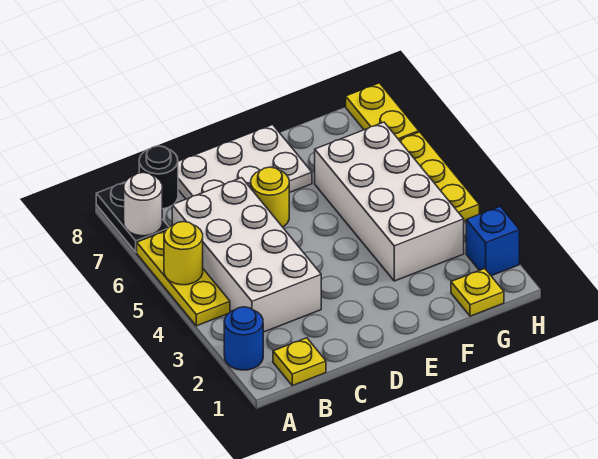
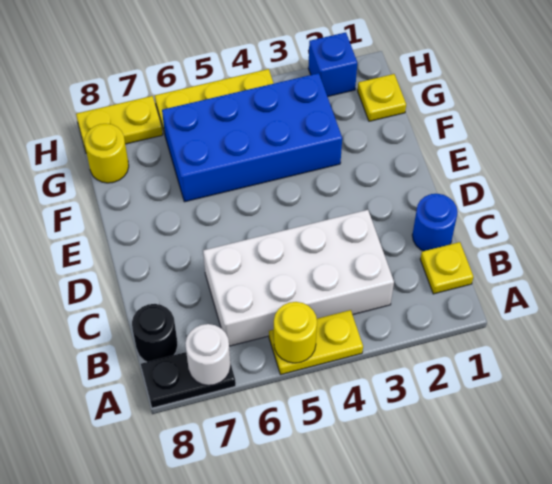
blue round brick A2 level 1 -> blue round brick C1 level 1
yellow plate A4:A6 level 1 -> yellow plate A4:A5 level 1
white plate C7:E8 level 1 -> none
yellow round brick D6 level 1 -> yellow round brick G8 level 1
white brick F3:G6 level 1 -> blue brick F3:G6 level 1

